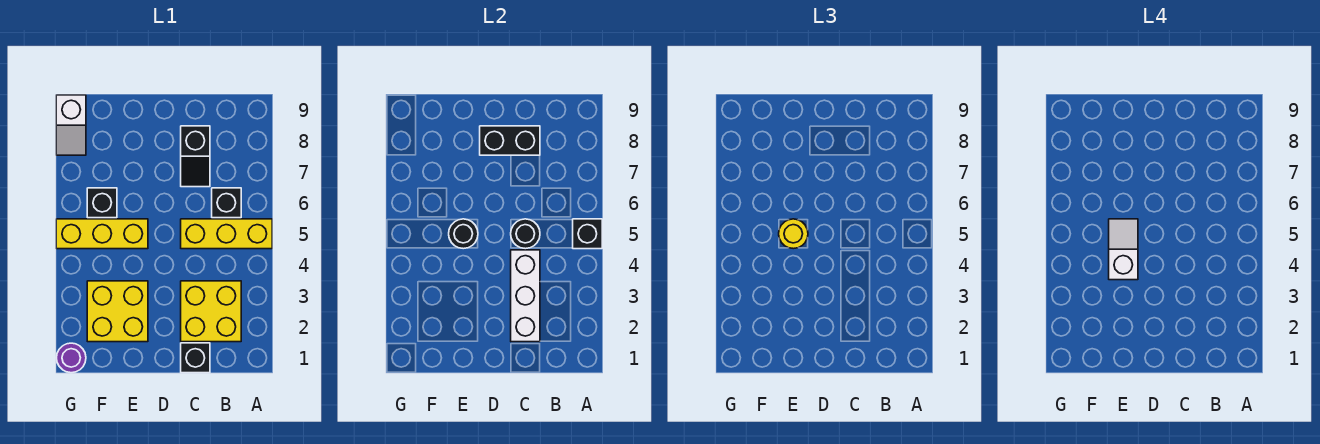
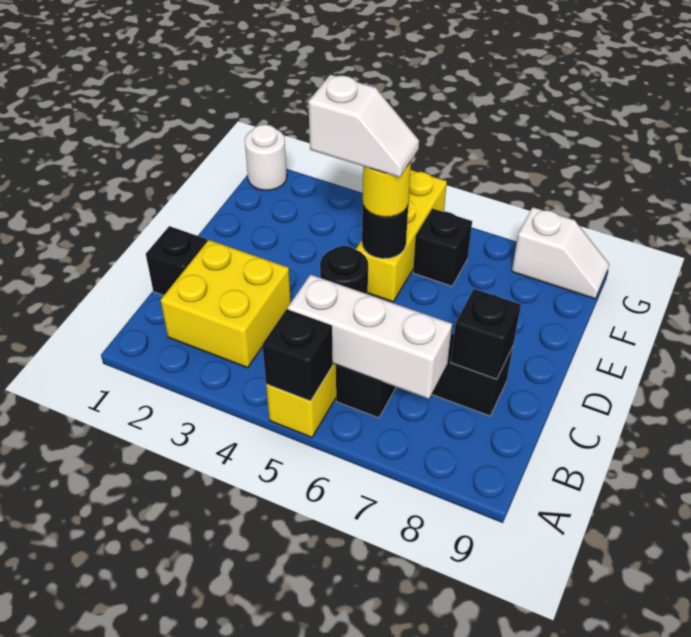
white brick C2:C4 level 2 -> white brick B5:B7 level 2
black brick C8:D8 level 2 -> black brick C8 level 2
yellow brick E2:F3 level 1 -> none
purple round brick G1 level 1 -> white round brick G1 level 1
white slope G8:G9 level 1 top 9 -> white slope G8:G9 level 1 top 8

